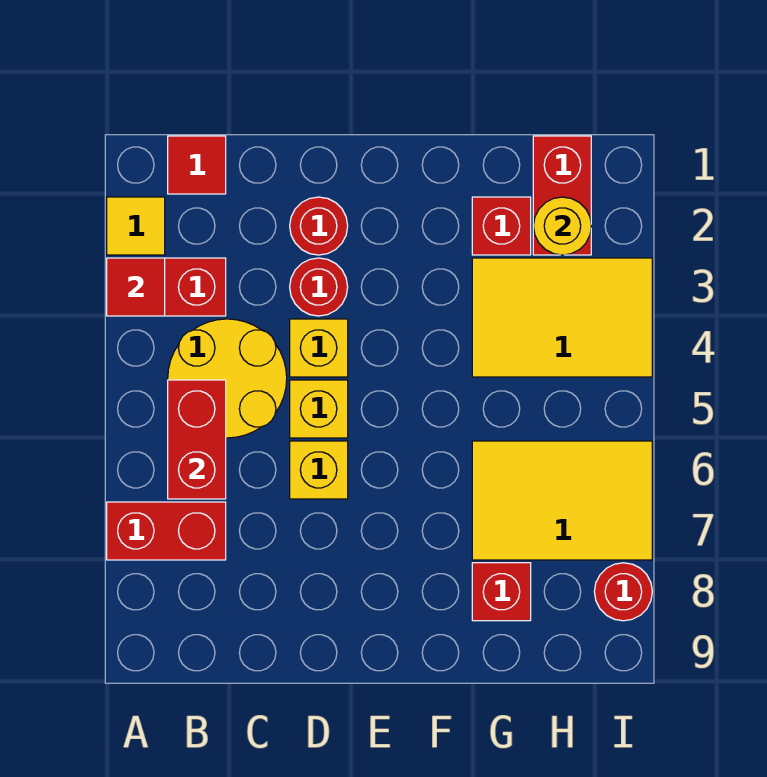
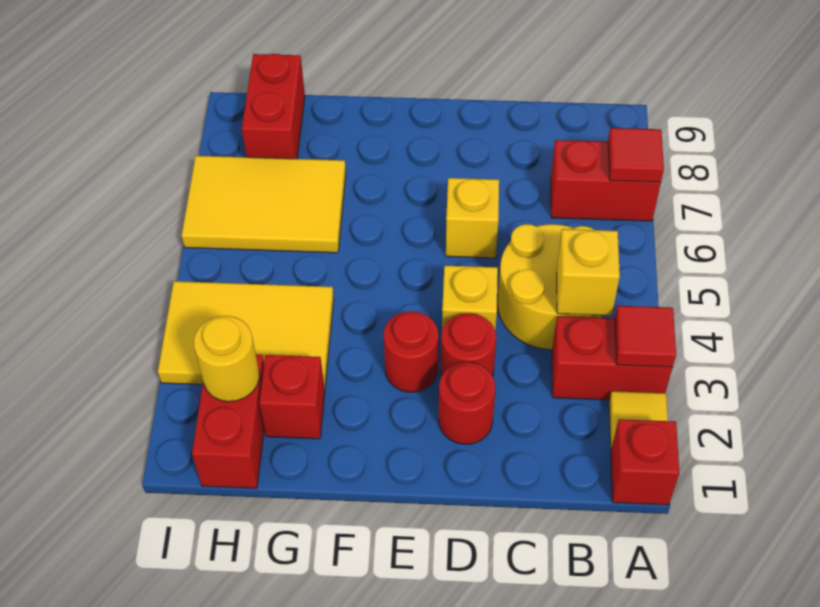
red tile B1 level 1 -> red tile A7 level 2
red brick B5:B6 level 2 -> red brick H8:H9 level 1
yellow brick D5 level 1 -> yellow brick B4 level 2
red brick G8 level 1 -> red brick A1 level 1
red round brick I8 level 1 -> red round brick E3 level 1

